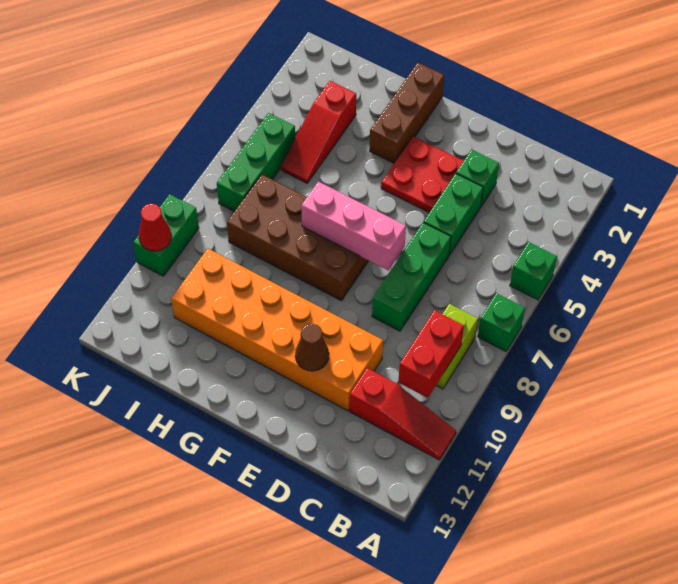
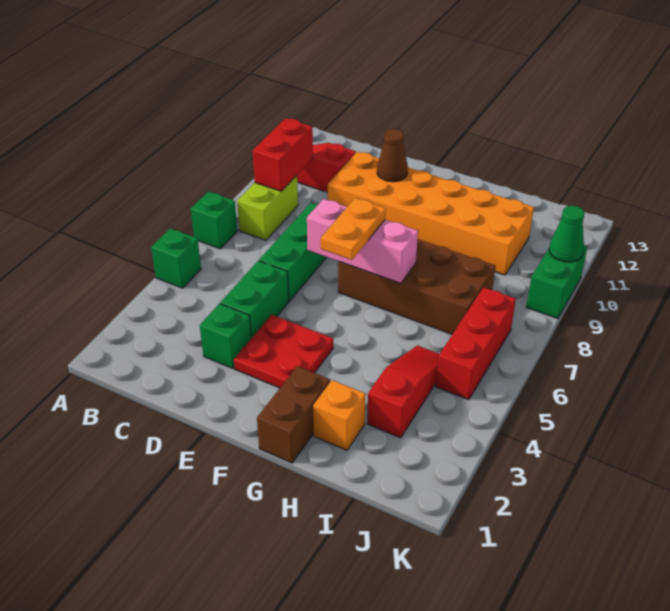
none -> orange plate F6:F7 level 3
brown brick G1:G3 level 1 -> brown brick G1:G2 level 1
none -> orange brick H2 level 1
green brick J5:J7 level 1 -> red brick J5:J7 level 1
red cone K10 level 2 -> green cone K10 level 2

